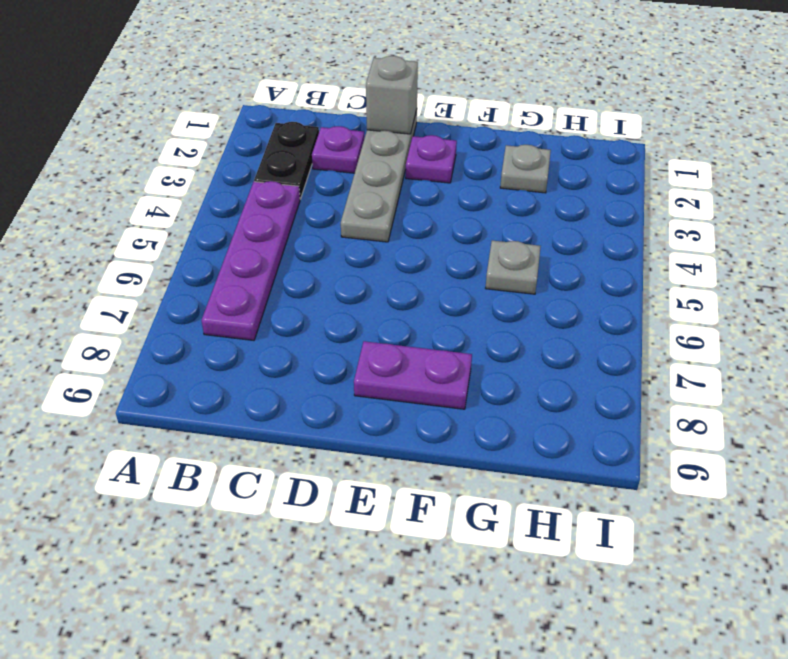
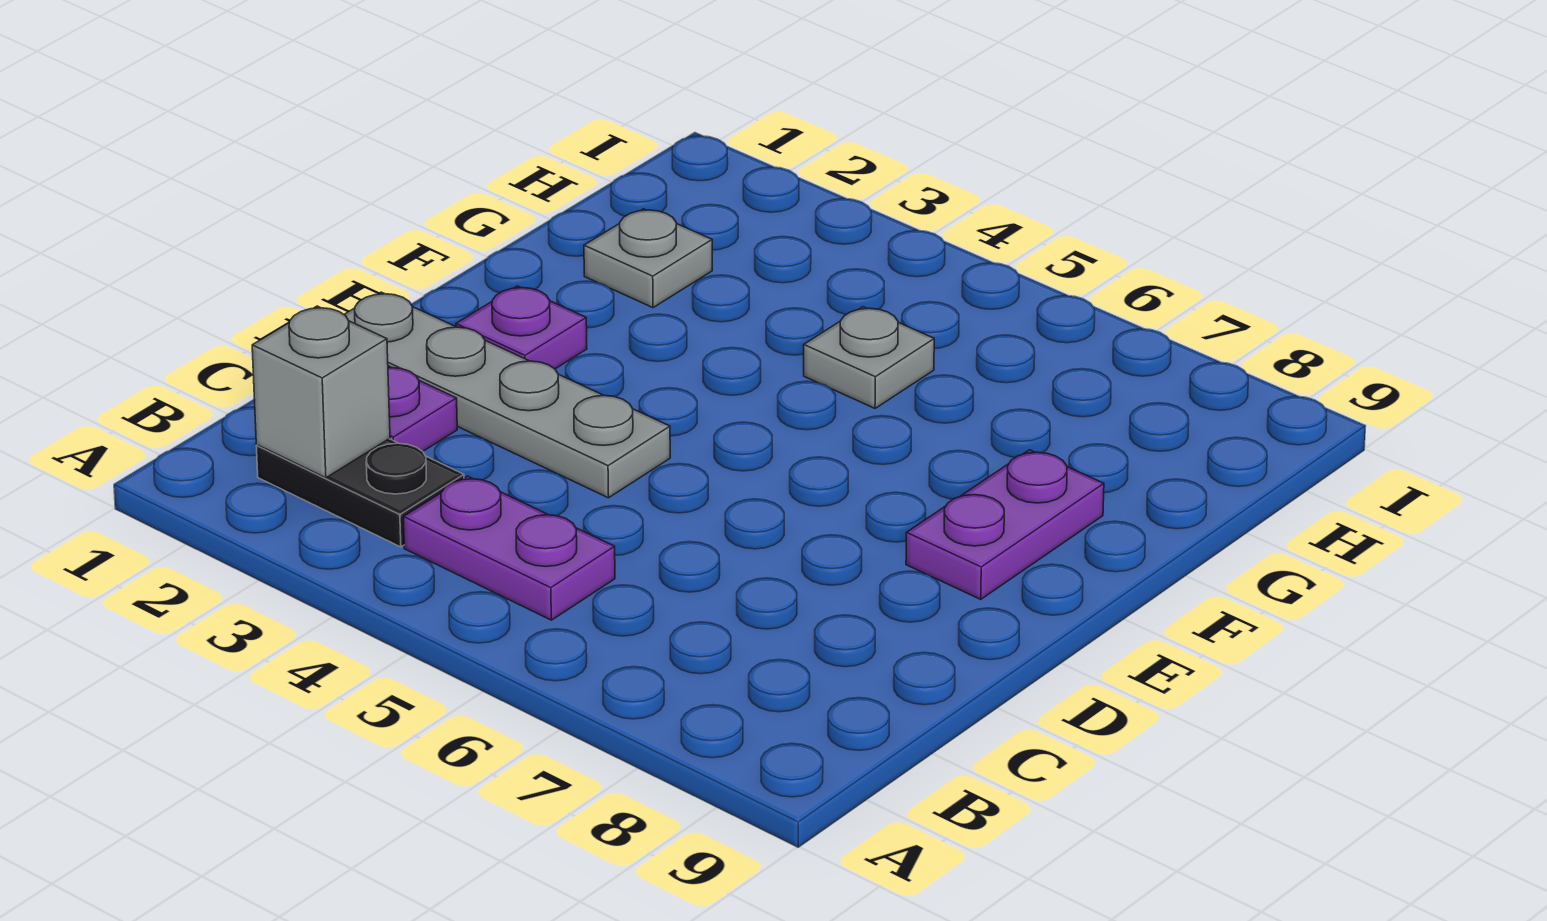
purple plate B4:B7 level 1 -> purple plate B4:B5 level 1
grey brick D1 level 2 -> grey brick B2 level 2

